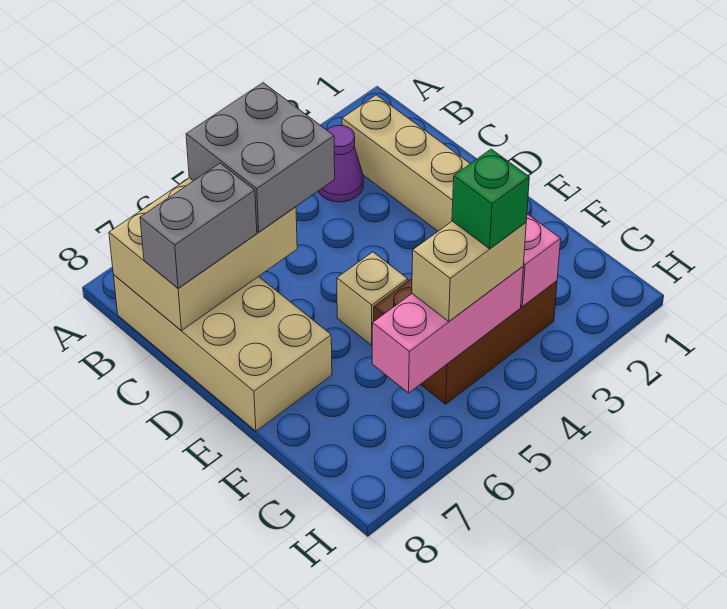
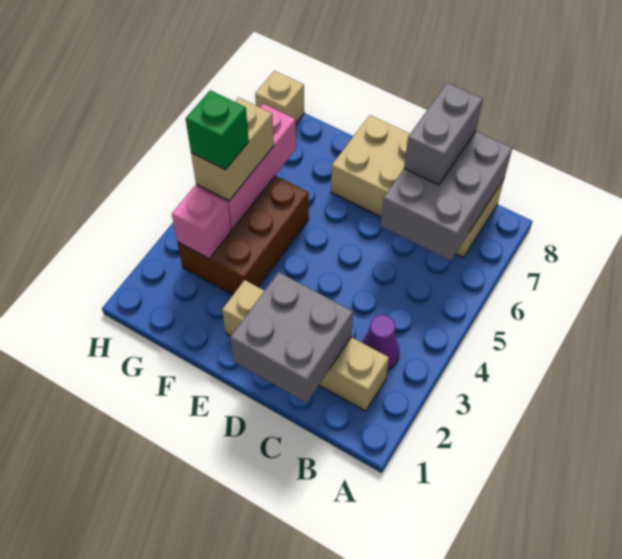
grey brick B5:C6 level 3 -> grey brick C1:D2 level 2
tan brick B6:C8 level 2 -> grey brick B6:C8 level 2
tan brick E5 level 1 -> tan brick H8 level 1

